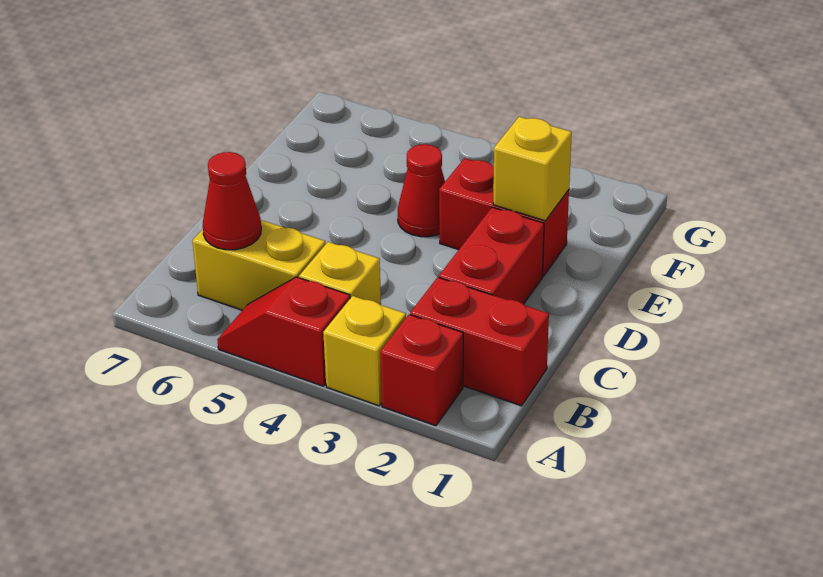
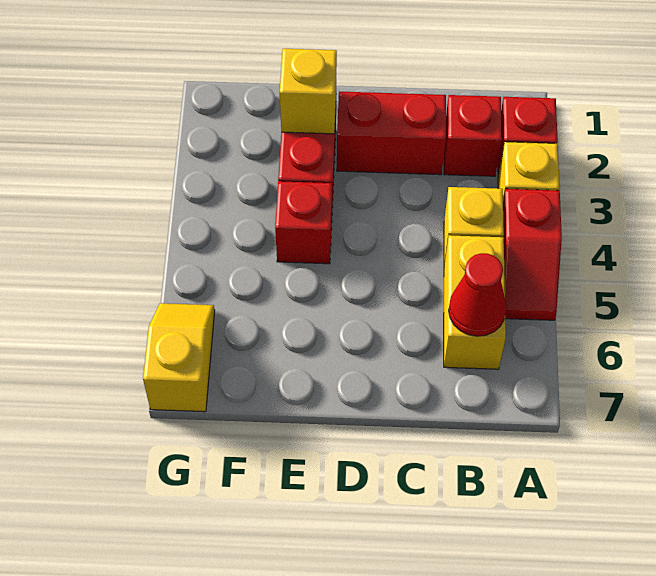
red brick B1:B2 level 1 -> red brick B2 level 1
red cone E4 level 1 -> red brick E4 level 1
none -> yellow slope G6:G7 level 1 top 7

